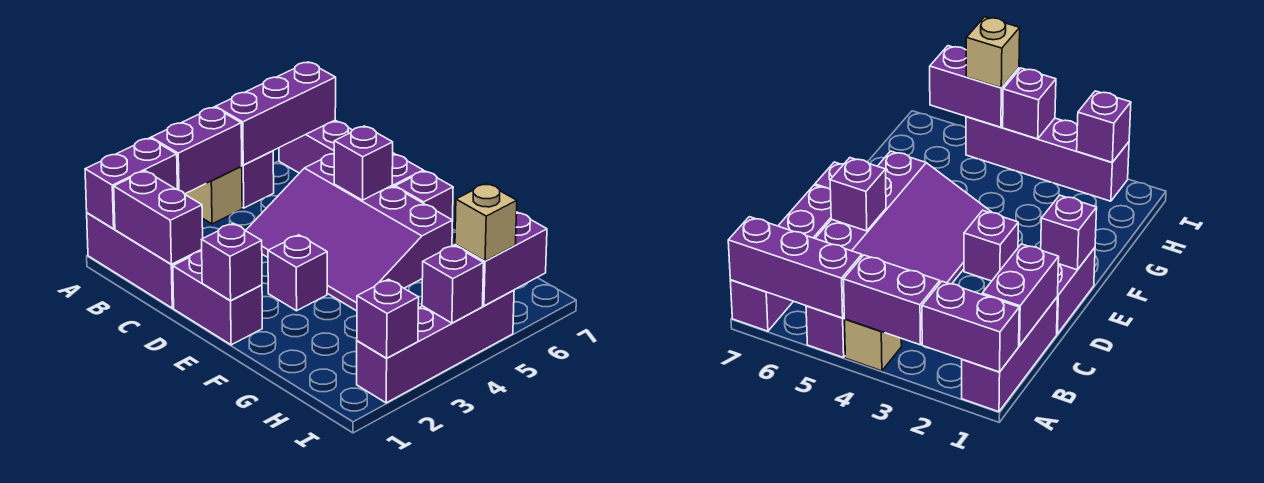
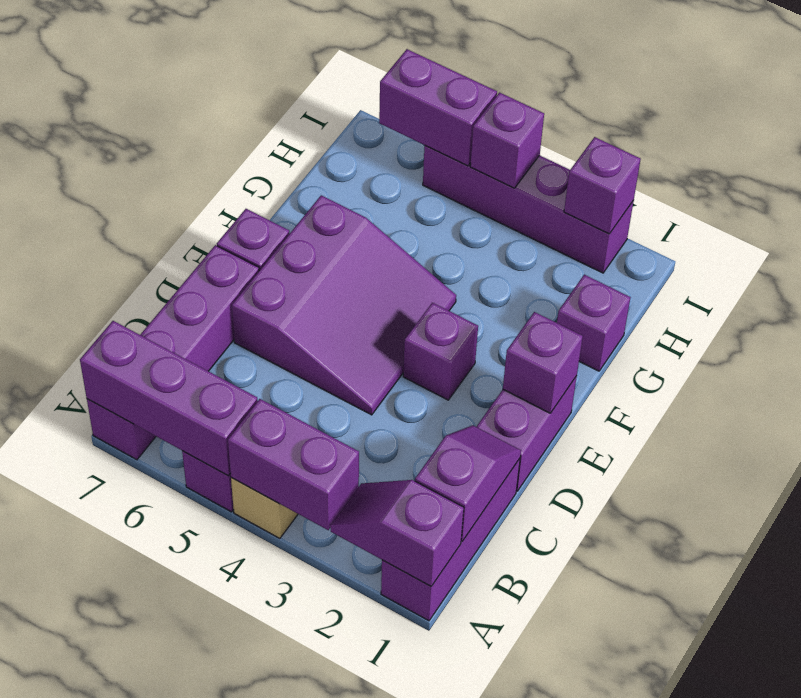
purple brick A1:A2 level 2 -> purple slope A1:A2 level 2 top 1
purple brick B1:C1 level 2 -> purple slope B1:C1 level 2 top B
purple slope C4:F6 level 1 top 6 -> purple slope D4:F6 level 1 top 6
purple brick D6 level 2 -> purple brick G1 level 1
tan brick I5 level 3 -> none

